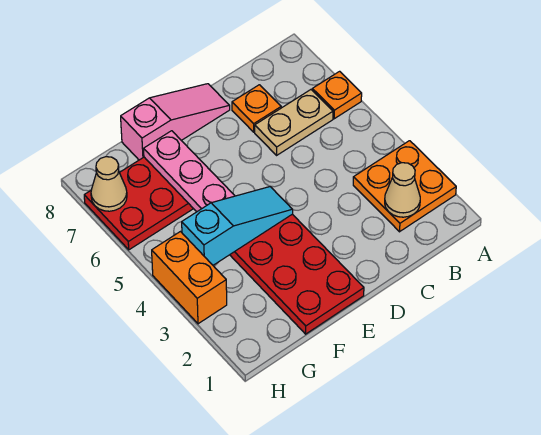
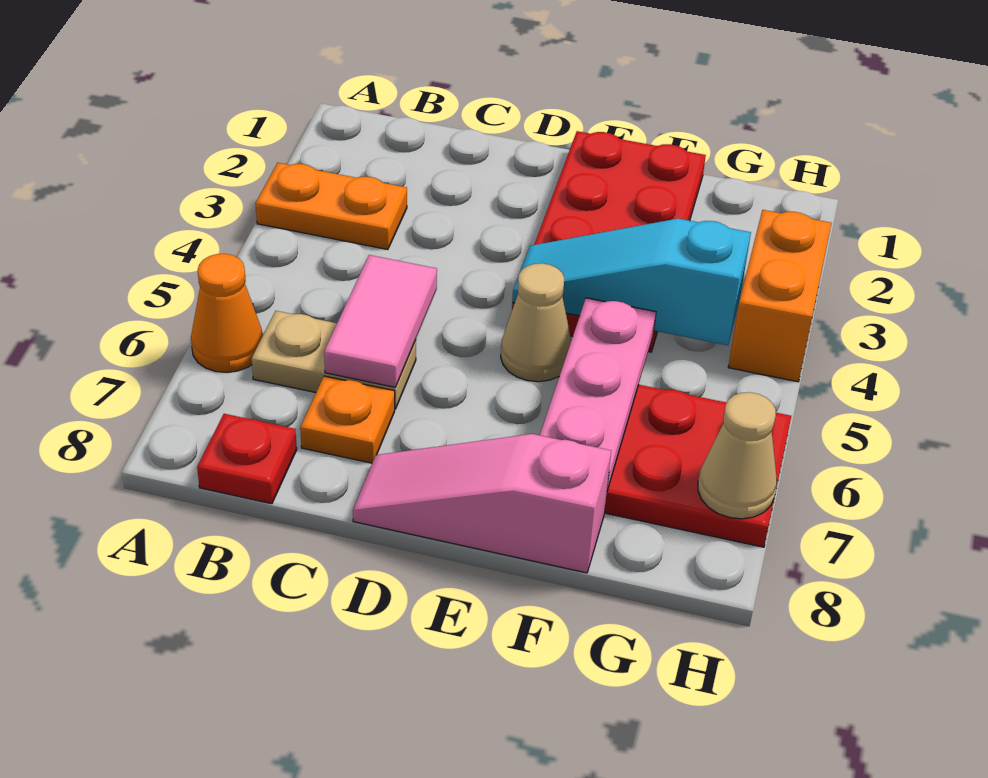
orange plate A2:B3 level 1 -> orange plate A3:B3 level 1
orange plate A6 level 1 -> orange cone A6 level 1
tan cone B2 level 2 -> tan cone E5 level 1
none -> red plate B8 level 1
none -> pink tile C5:C6 level 2

